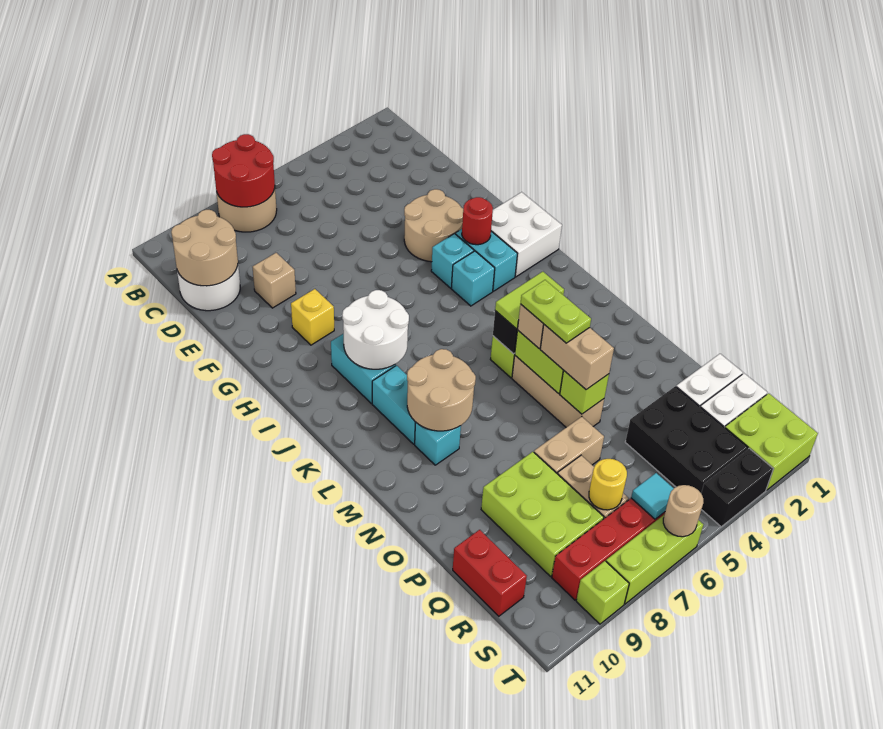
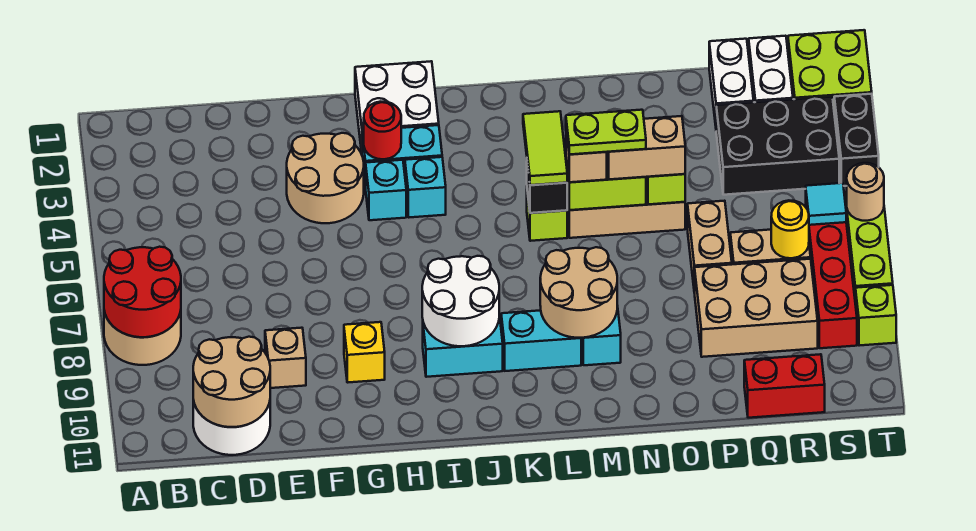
lime brick P8:R9 level 1 -> tan brick P8:R9 level 1

